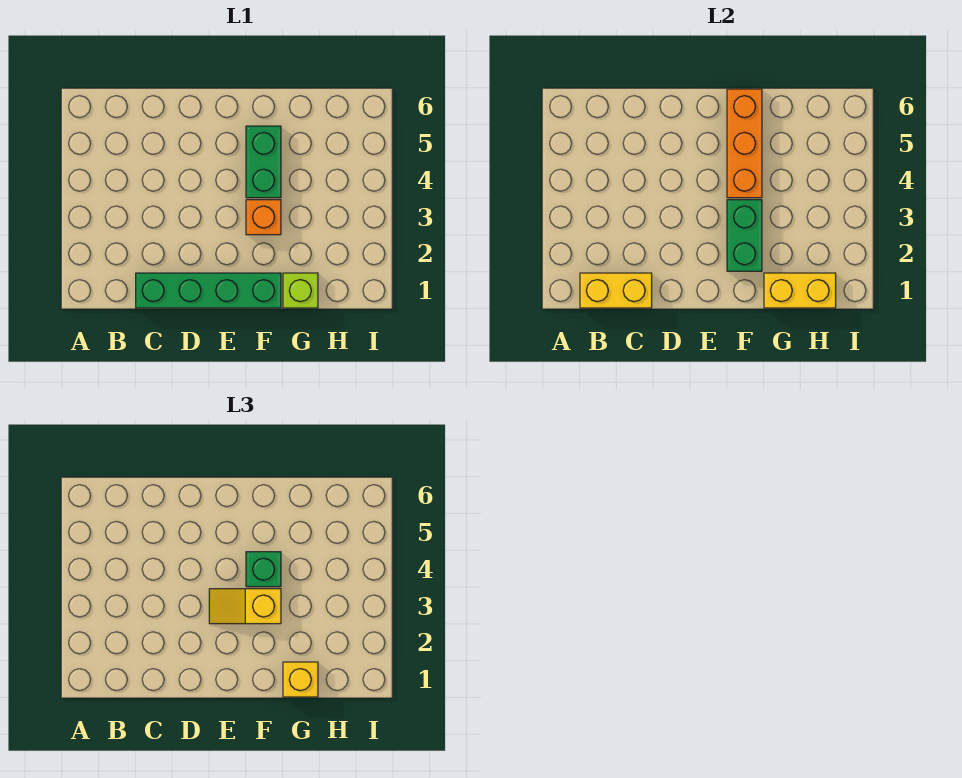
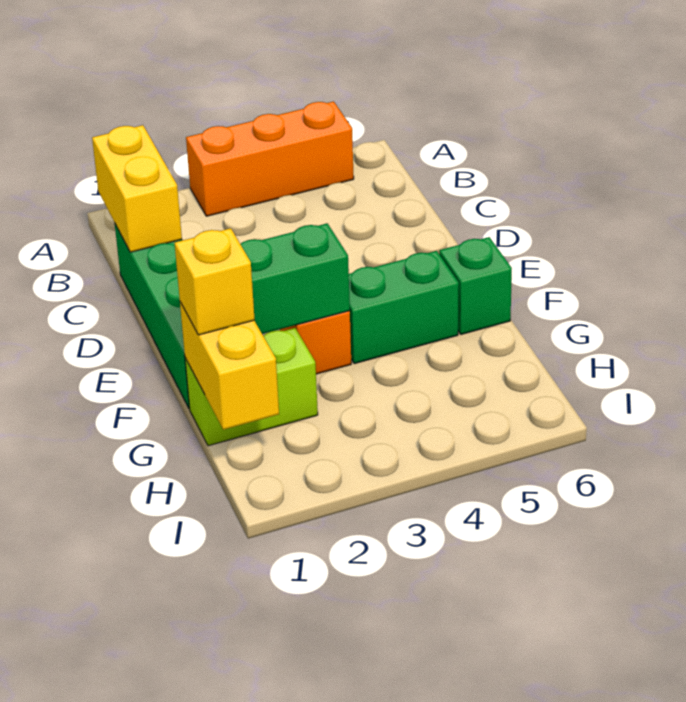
yellow slope E3:F3 level 3 top F -> none
orange brick F4:F6 level 2 -> orange brick A3:A5 level 1
green brick F4 level 3 -> green brick F6 level 1
lime brick G1 level 1 -> lime brick G1:G2 level 1

